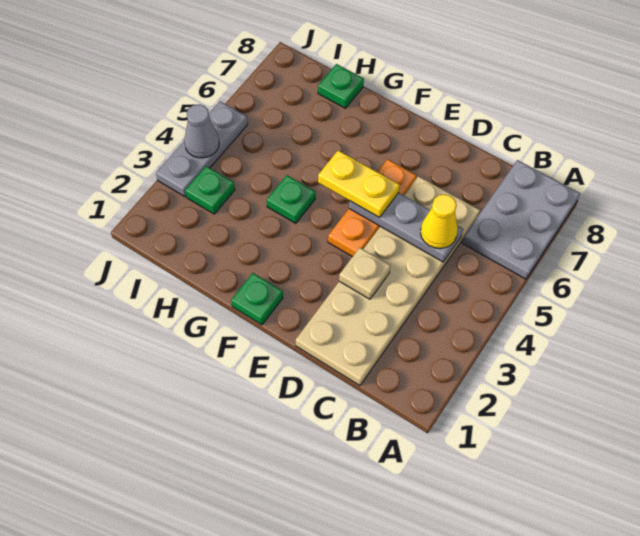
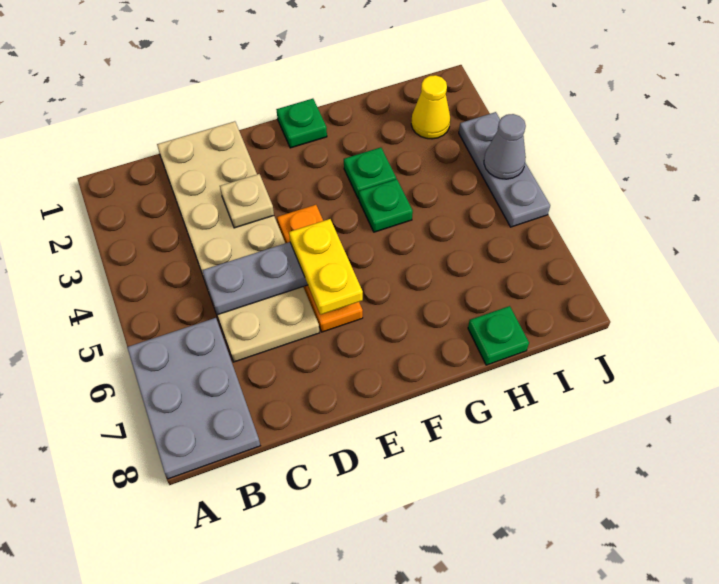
yellow cone C5 level 3 -> yellow cone I2 level 1
yellow plate E5:F5 level 3 -> yellow plate E5:E6 level 3
green plate I3 level 1 -> green plate G3 level 1

